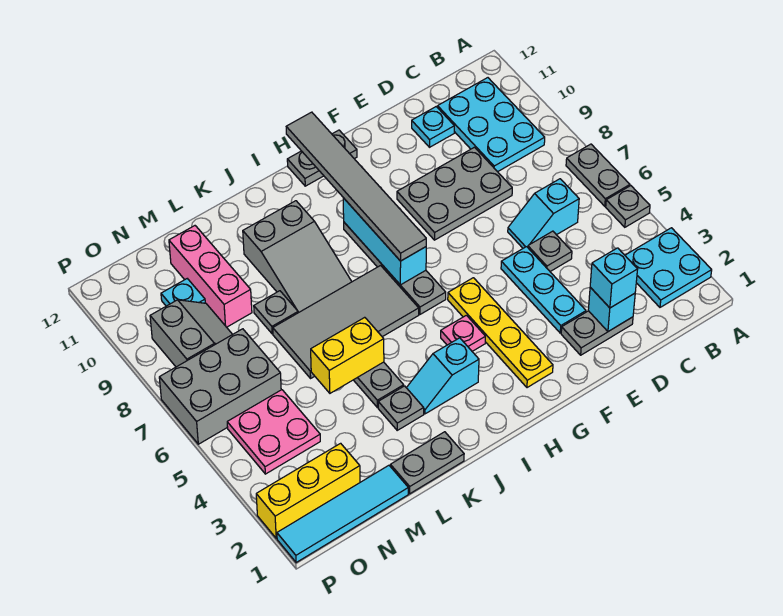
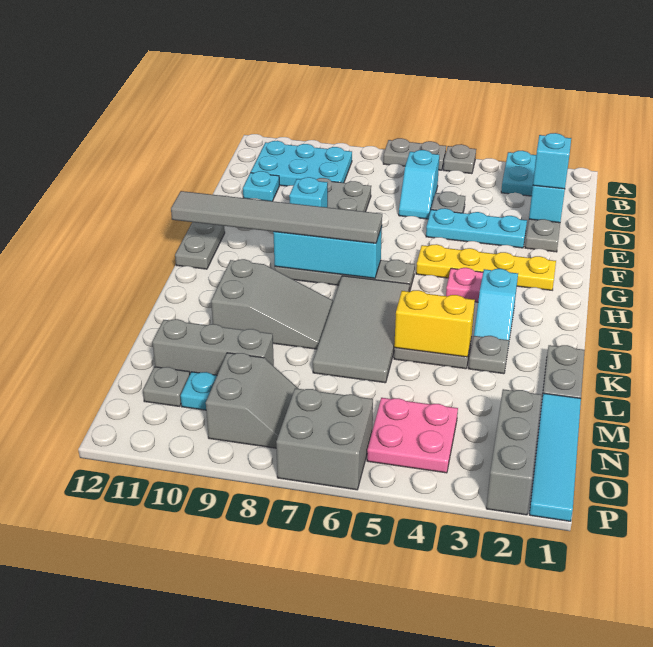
none -> cyan brick F9 level 2
yellow brick K5:L5 level 2 -> yellow brick K4:K5 level 2
grey plate L8 level 1 -> grey plate N11 level 1
pink brick M9:M11 level 1 -> grey brick M9:M11 level 1
yellow brick N2:P2 level 1 -> grey brick N2:P2 level 1
grey brick N6:P7 level 1 -> grey brick O6:P7 level 1
grey slope N8:O9 level 1 top O -> grey slope N8:O9 level 1 top 9

